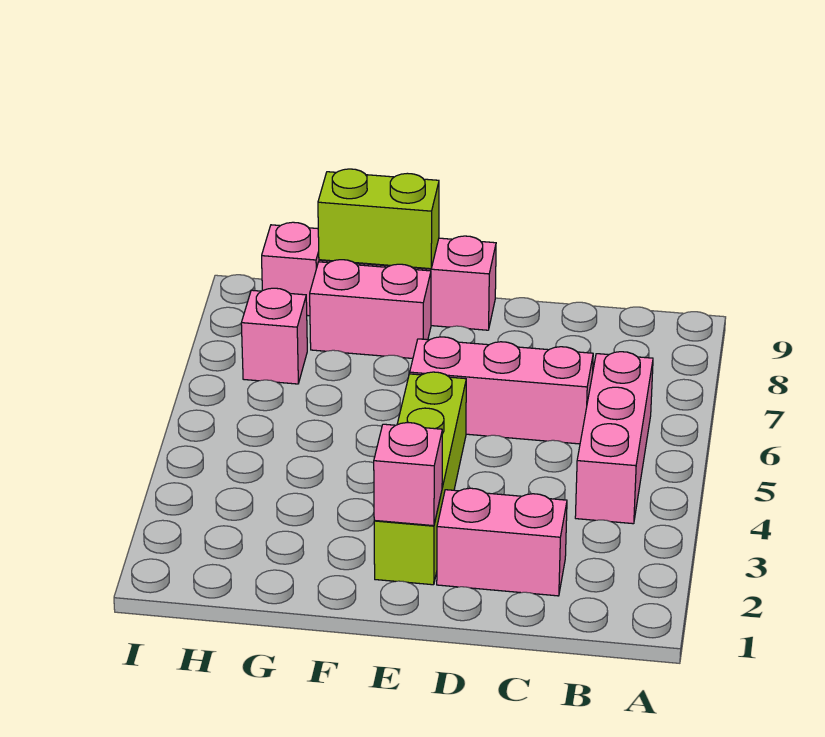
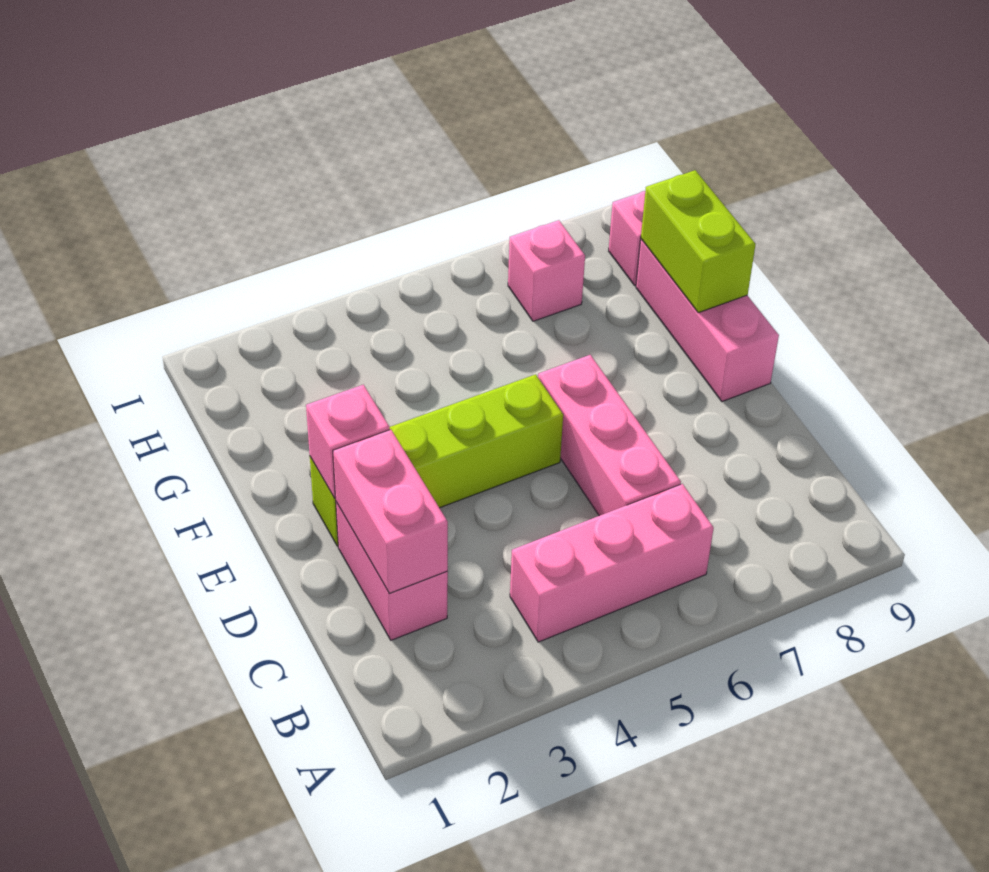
pink brick F8:G8 level 1 -> pink brick C2:D2 level 2

